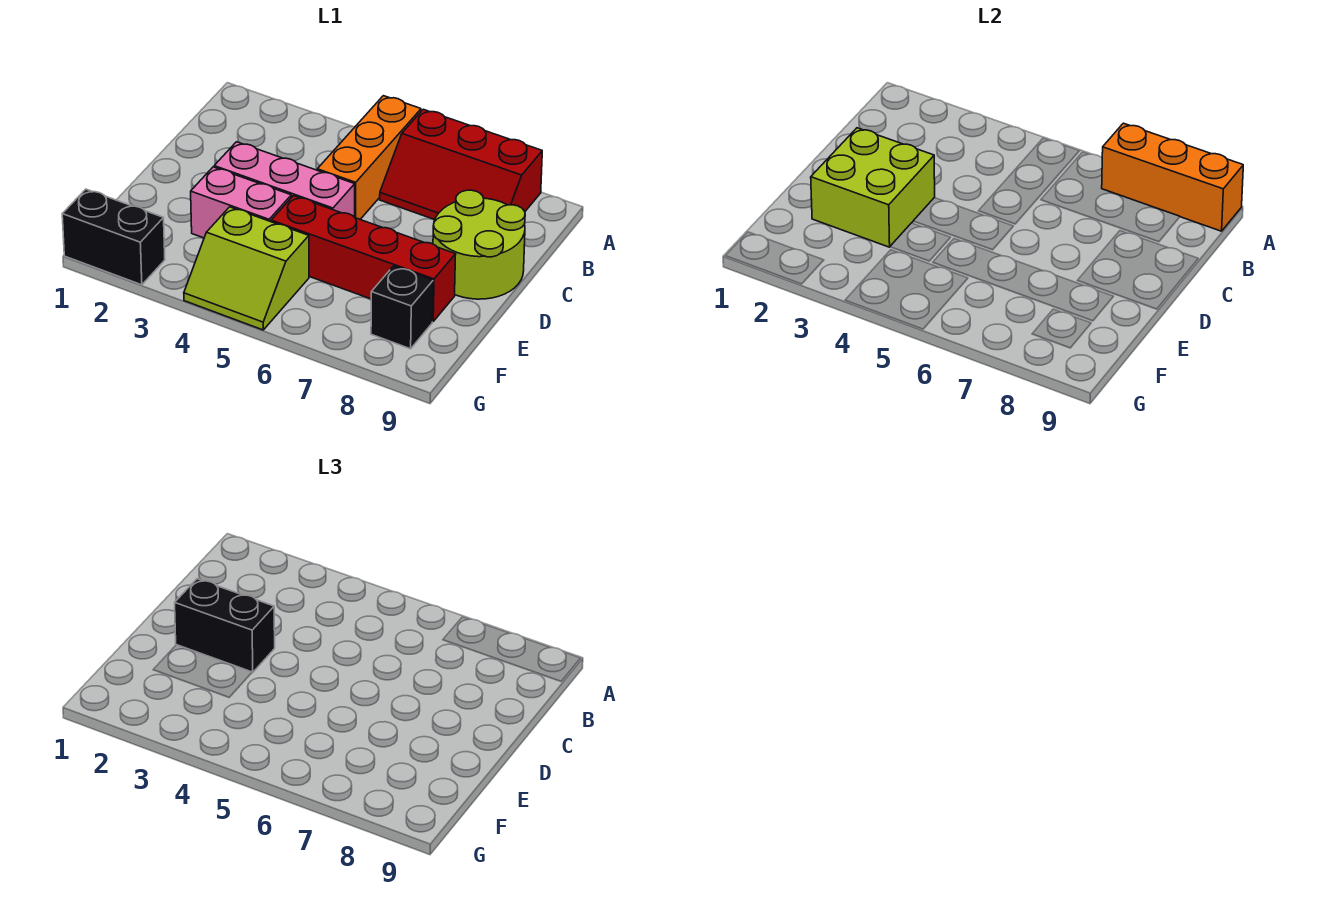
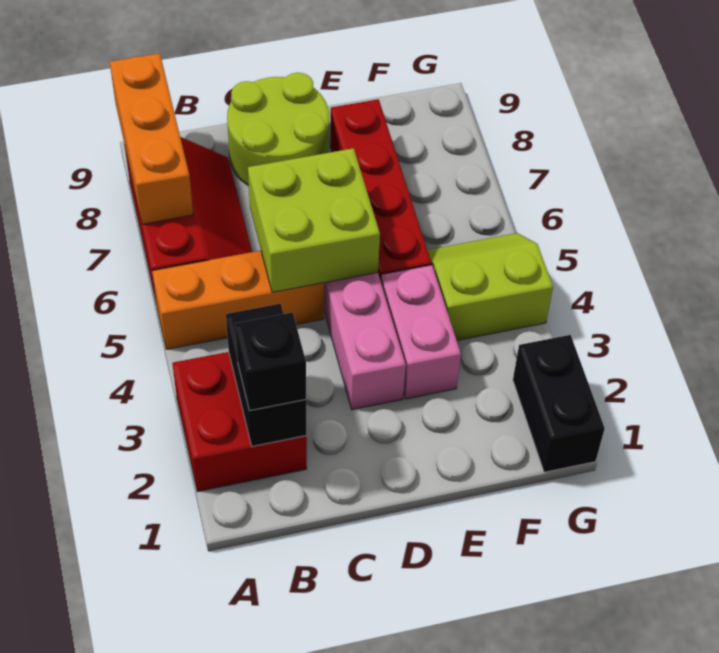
none -> red brick A2:B3 level 1
lime brick D2:E3 level 2 -> lime brick C5:D6 level 2
black brick D2:D3 level 3 -> black brick B2:B3 level 2
lime slope F4:G5 level 1 top F -> lime slope F4:G5 level 1 top 4
black brick F8 level 1 -> black brick B2 level 3

